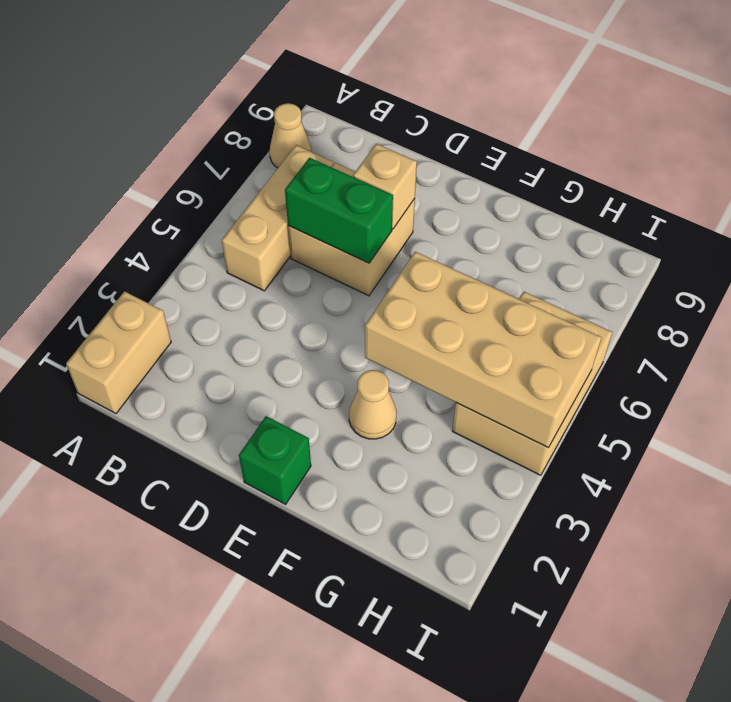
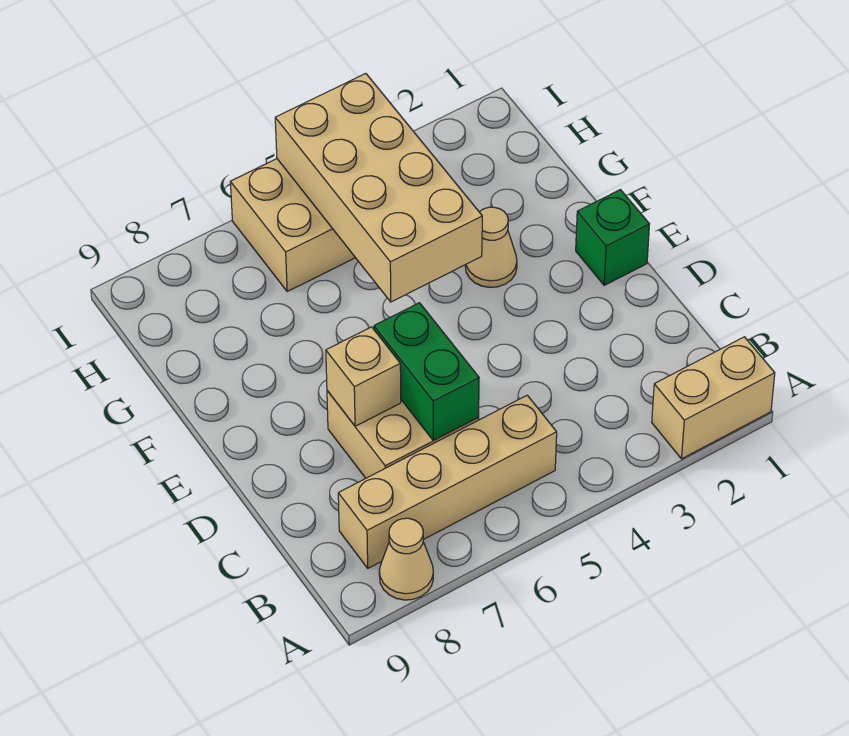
tan brick B5:B7 level 1 -> tan brick B5:B8 level 1

